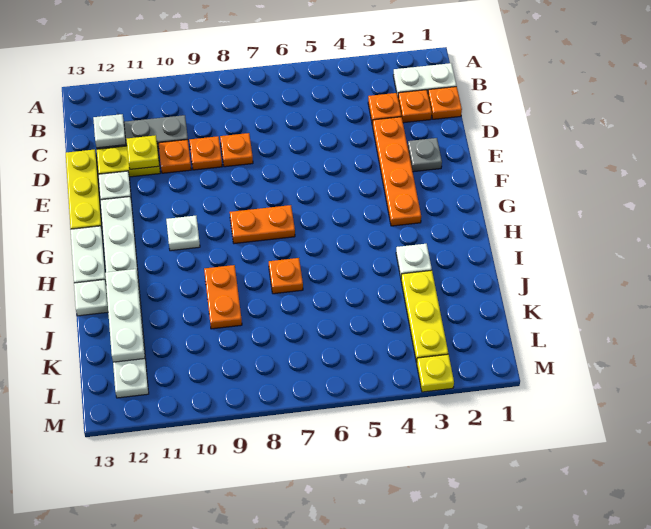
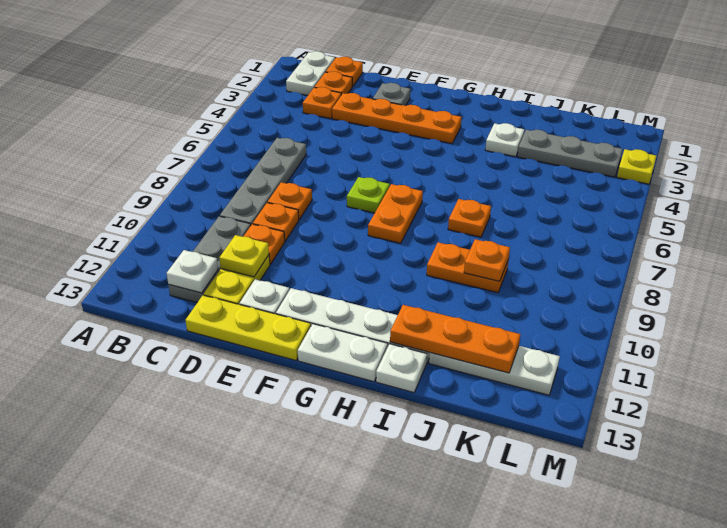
none -> grey plate C6:C9 level 1
none -> lime plate F7 level 1
white plate G10 level 1 -> none
white plate I12:K12 level 2 -> orange plate I12:K12 level 2
yellow plate J3:L3 level 1 -> grey plate J3:L3 level 1
none -> orange plate J9 level 2

